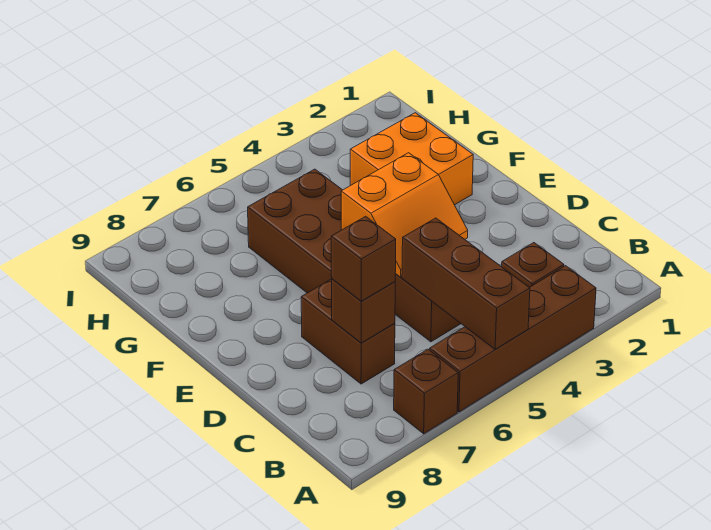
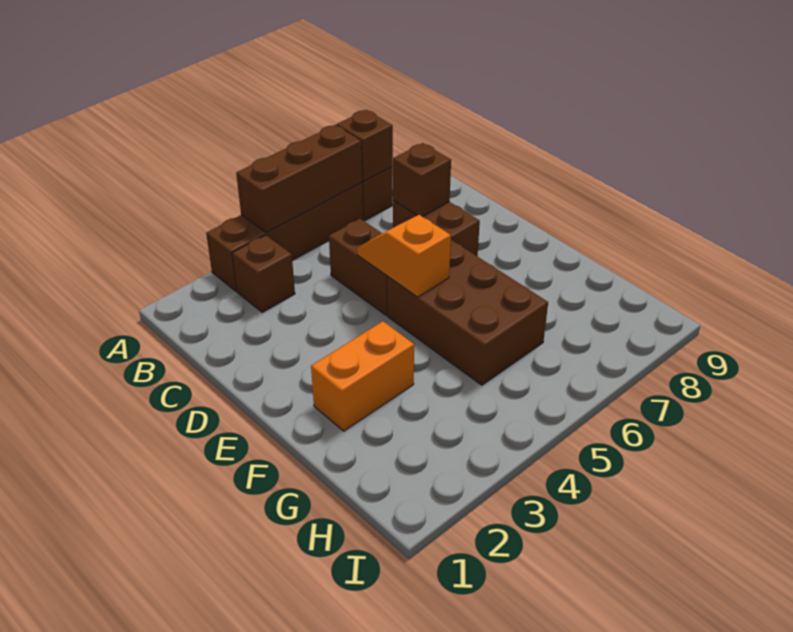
brown brick A5:C5 level 2 -> brown brick A4:A6 level 2
brown brick C7 level 3 -> brown brick A7 level 2
orange slope D4:E5 level 2 top E -> orange slope D5:E5 level 2 top E
orange brick F2:G3 level 1 -> orange brick F2:F3 level 1

